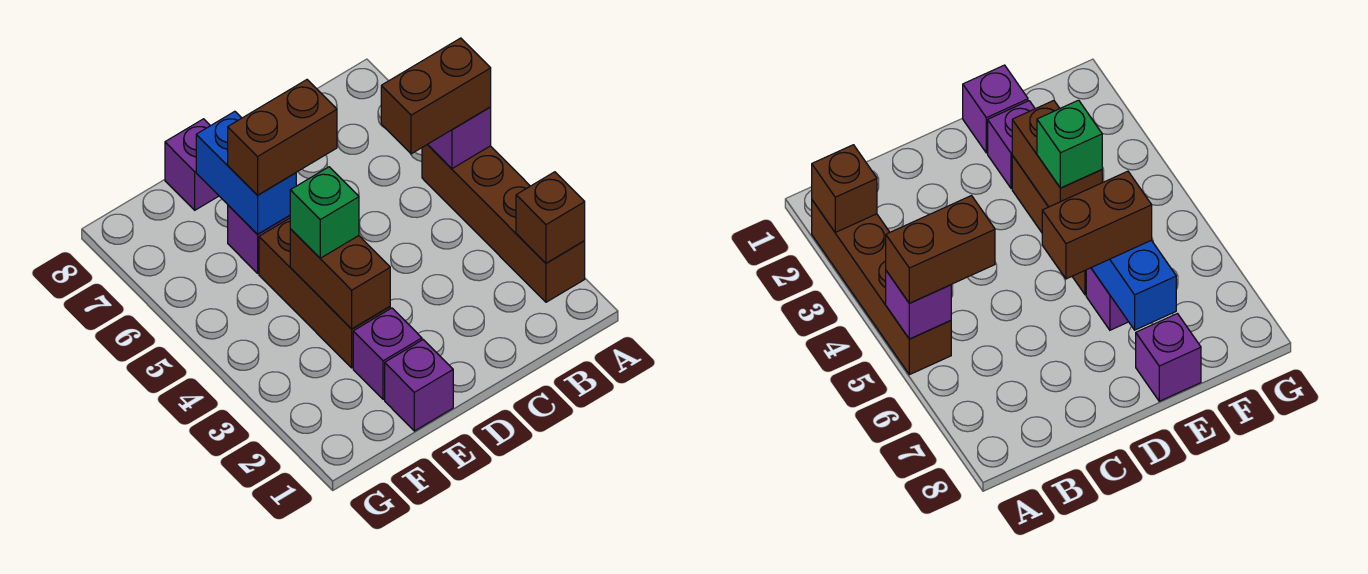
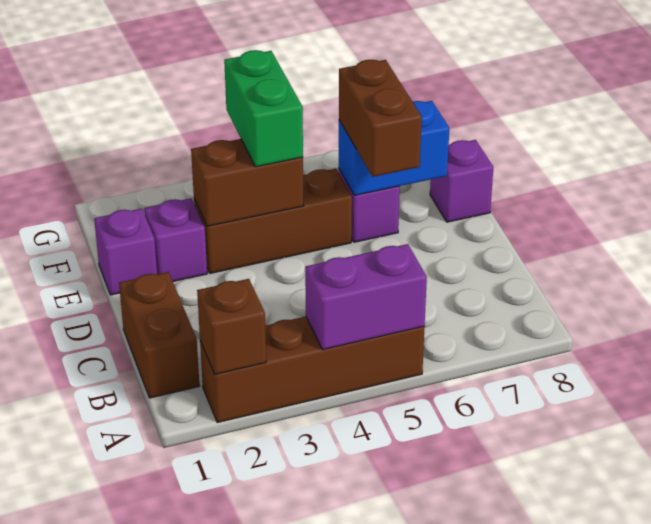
purple brick A5 level 2 -> purple brick A4:A5 level 2
brown brick A5:B5 level 3 -> brown brick B1:C1 level 1
green brick E4 level 3 -> green brick E4:F4 level 3

